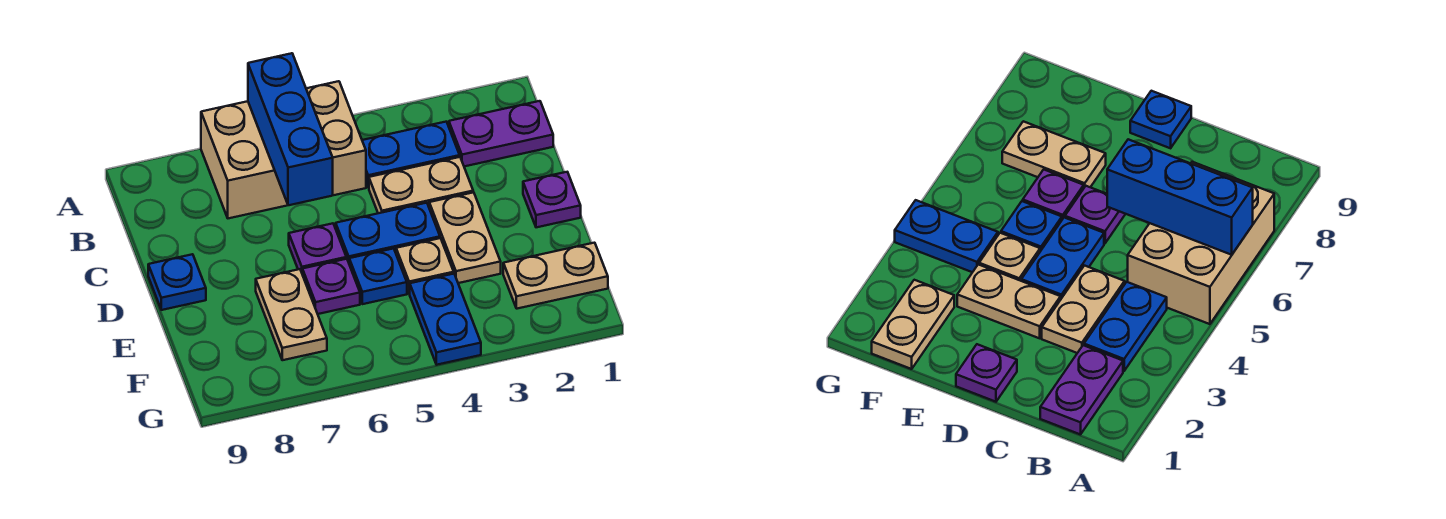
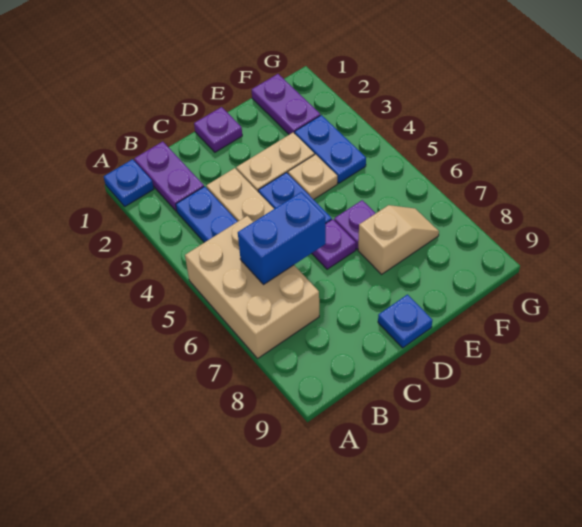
blue brick A6:C6 level 2 -> blue brick B6:C6 level 2
blue plate E5 level 1 -> blue plate A1 level 1
tan plate E7:F7 level 1 -> tan slope E7:F7 level 1 top E
tan plate F1:F2 level 1 -> purple plate F1:F2 level 1
blue plate F4:G4 level 1 -> blue plate F3:F4 level 1

